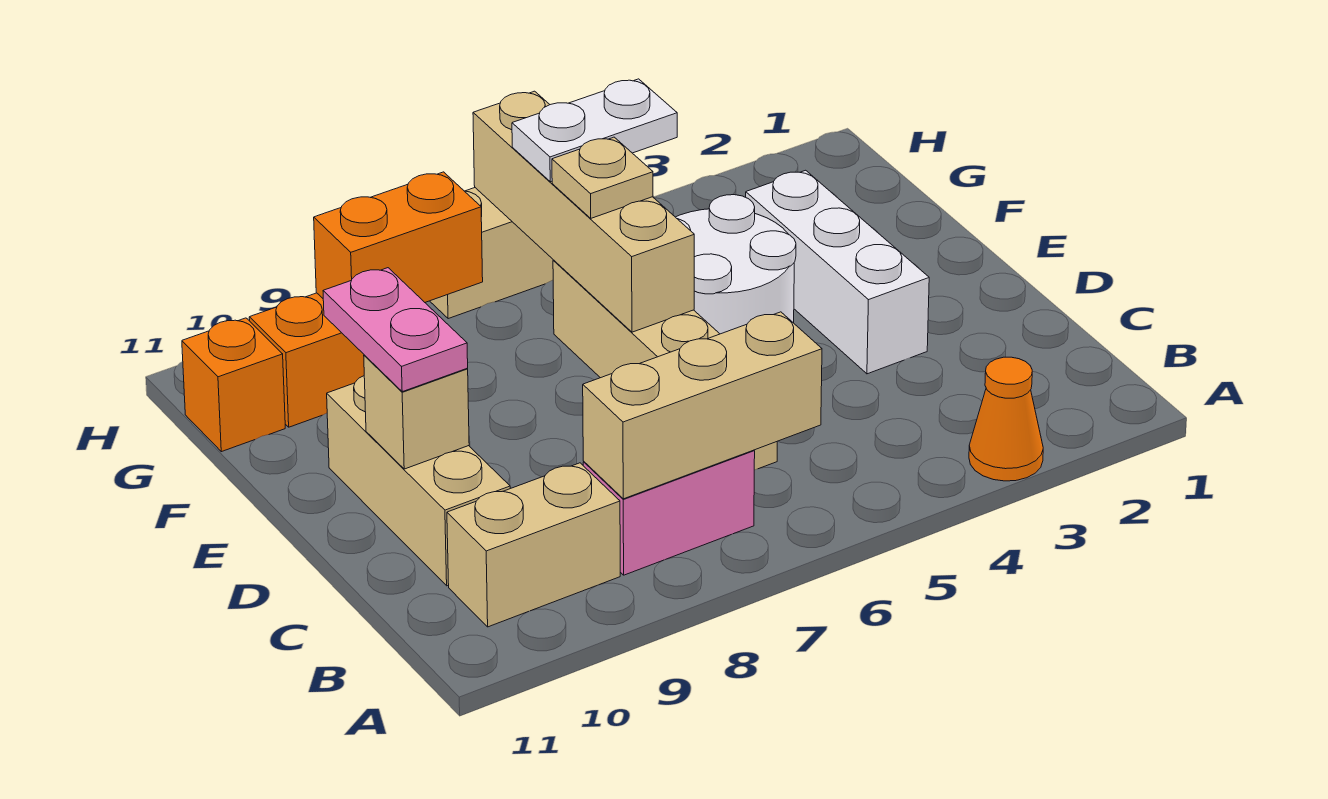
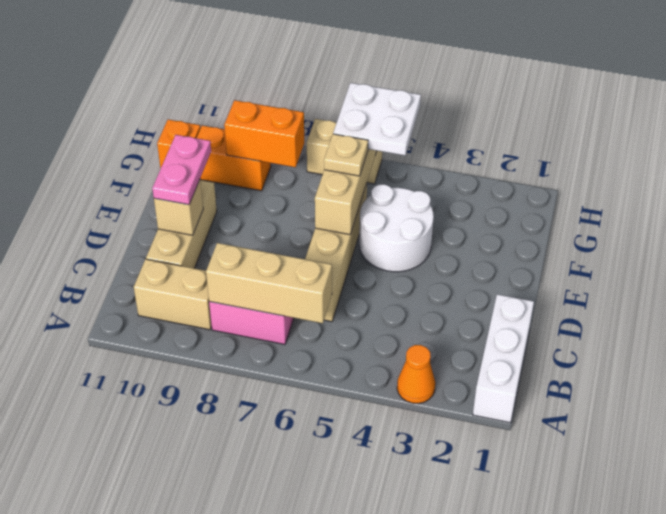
white brick D3:F3 level 1 -> white brick A1:C1 level 1
white plate G5:G6 level 3 -> white plate G5:H6 level 3

